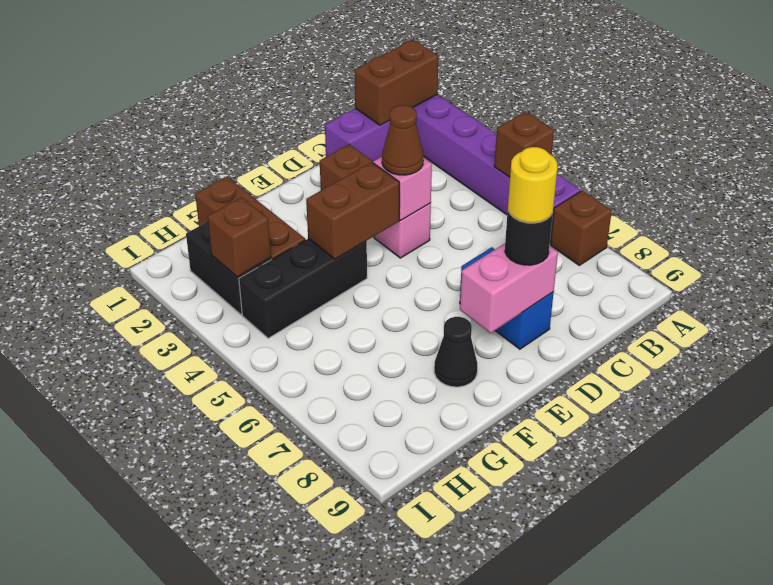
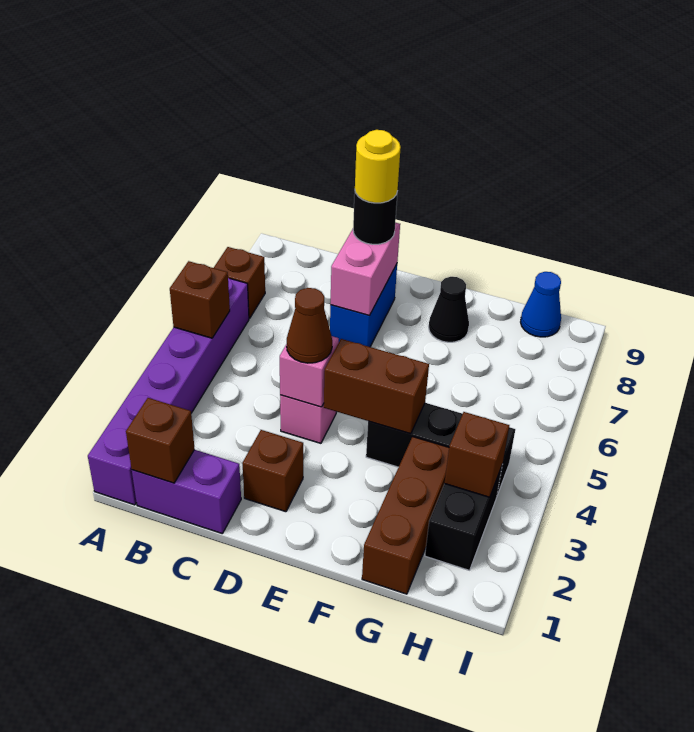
brown brick A1:B1 level 2 -> brown brick B1 level 2
pink brick D8:E8 level 2 -> pink brick D7:D8 level 2
none -> blue cone H9 level 1

